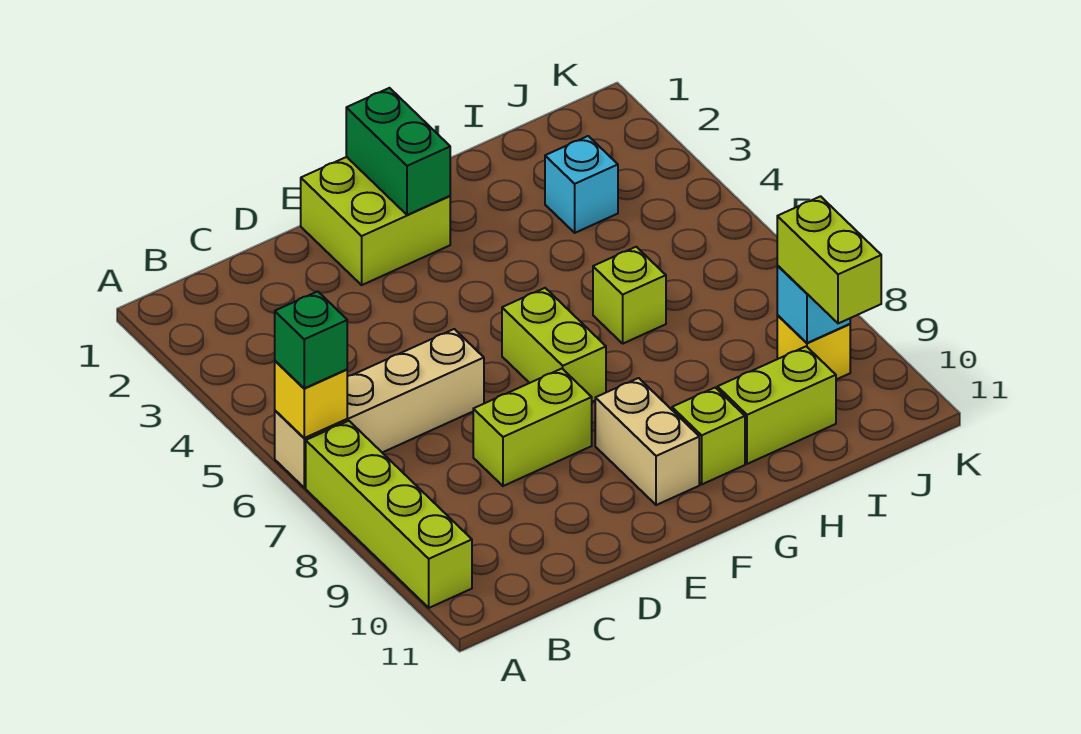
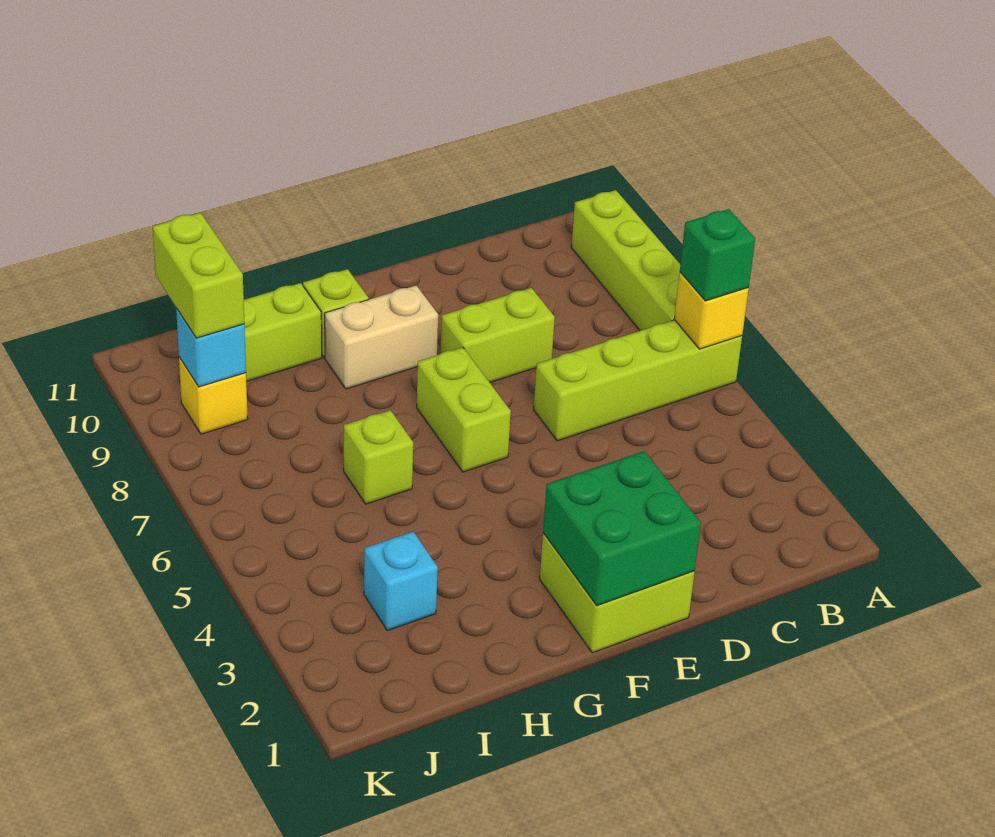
tan brick A6:D6 level 1 -> lime brick A6:D6 level 1
green brick F1:F2 level 2 -> green brick E1:F2 level 2
tan brick F9:F10 level 1 -> tan brick F9:G9 level 1

